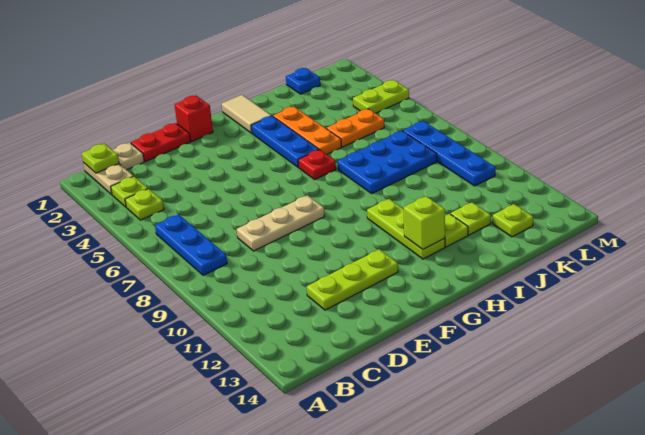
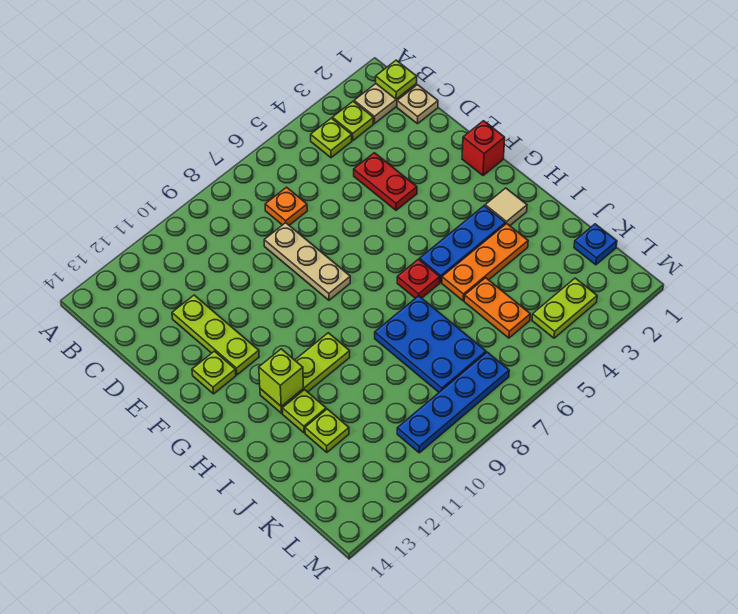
blue plate B6:B8 level 1 -> none
none -> orange plate C7 level 1
red plate D1:E1 level 1 -> red plate D4:E4 level 1
tan tile H1:H2 level 1 -> tan tile H2 level 1
lime plate K13 level 1 -> lime plate F13 level 1
lime plate L4:M4 level 1 -> lime plate L3:L4 level 1

